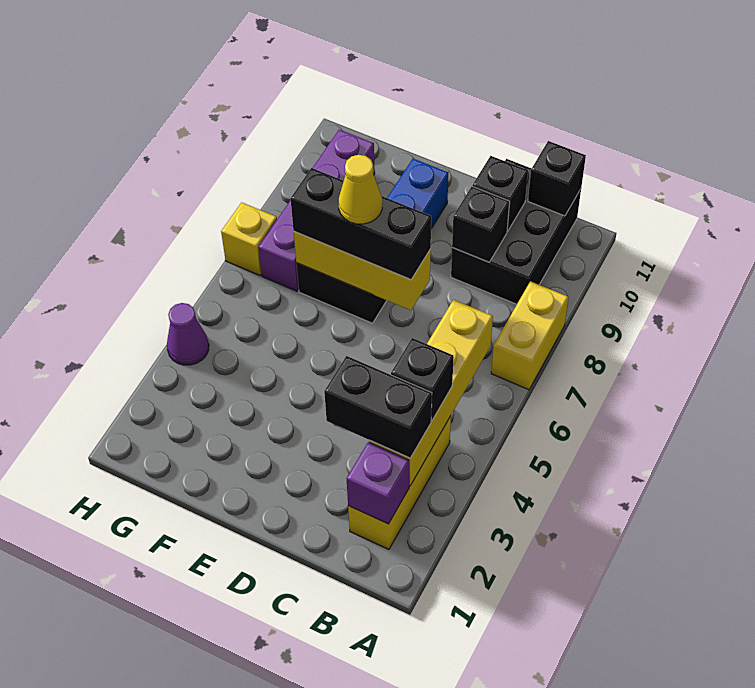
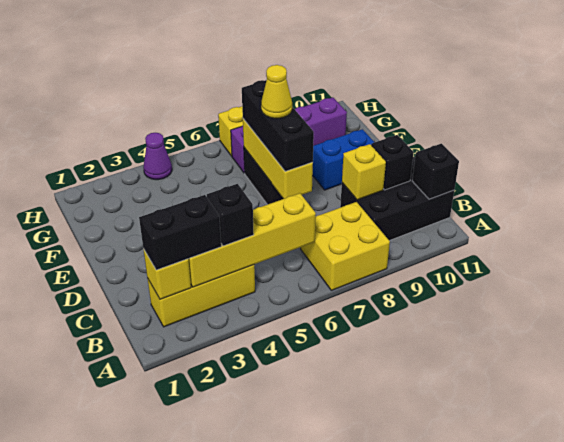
yellow brick A7:A8 level 1 -> yellow brick A7:B8 level 1
purple brick B2 level 2 -> yellow brick B2 level 2
black brick B3:C3 level 3 -> black brick B2:B3 level 3
black brick C9 level 2 -> yellow brick C9 level 2

